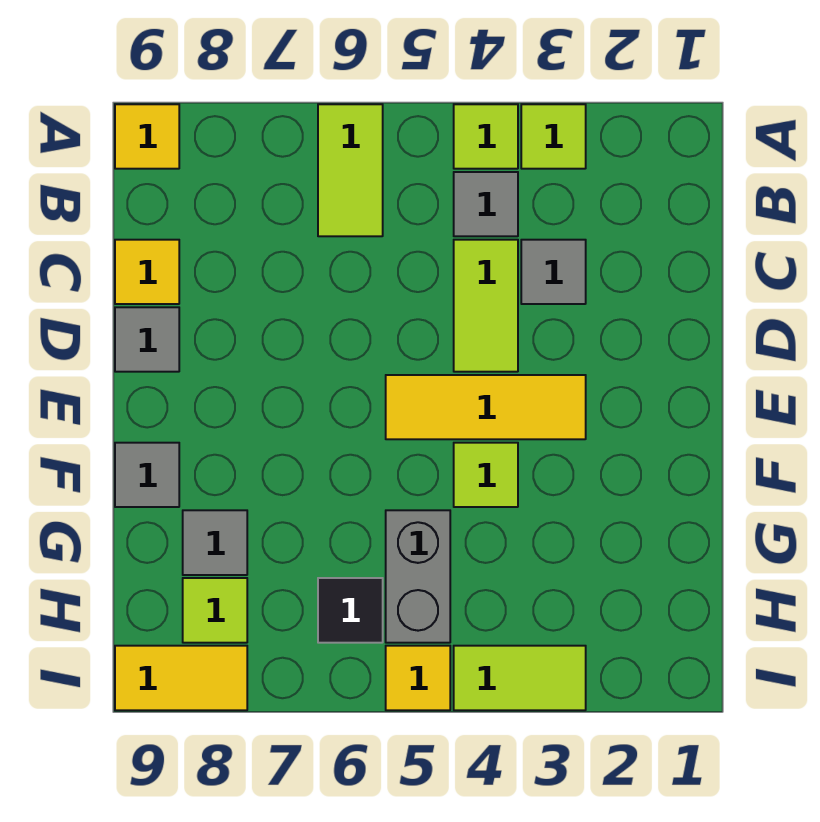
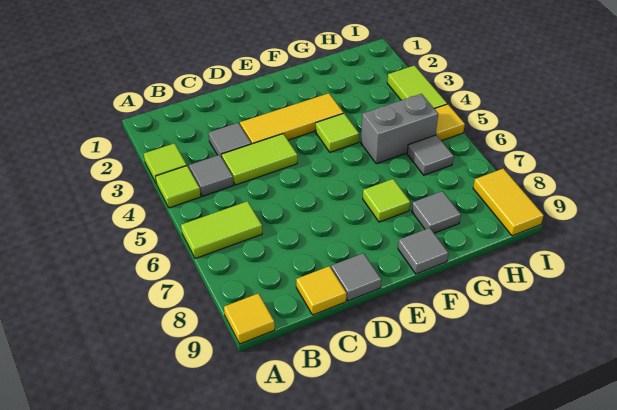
yellow tile E3:E5 level 1 -> yellow tile D3:F3 level 1
black tile H6 level 1 -> grey tile H6 level 1
lime tile H8 level 1 -> lime tile F7 level 1

